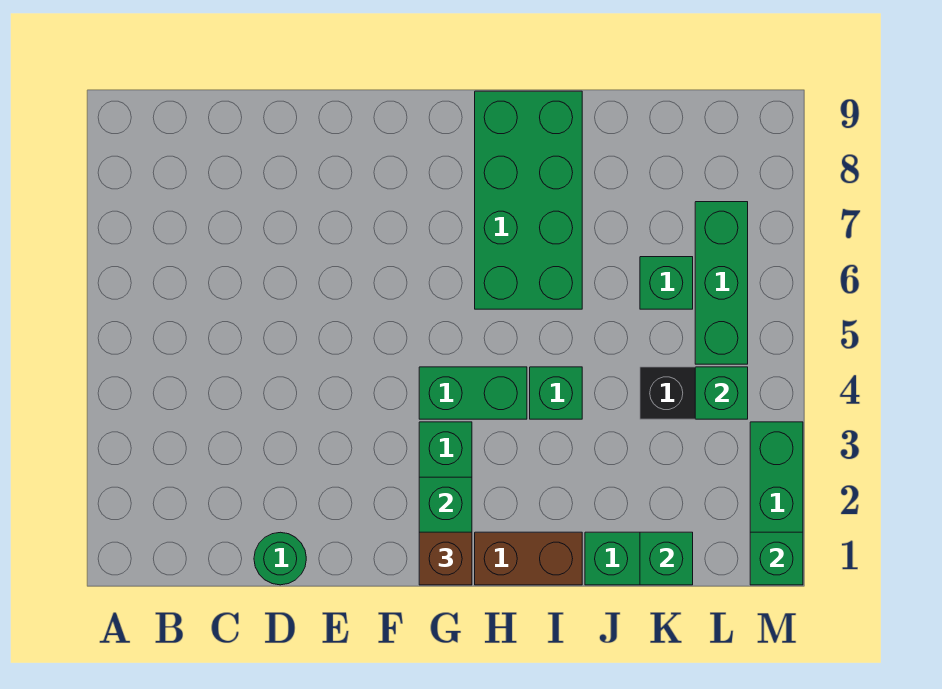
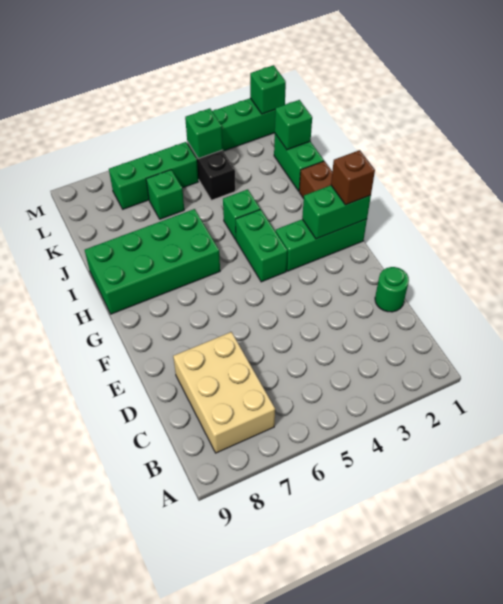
none -> tan brick B7:D8 level 1

